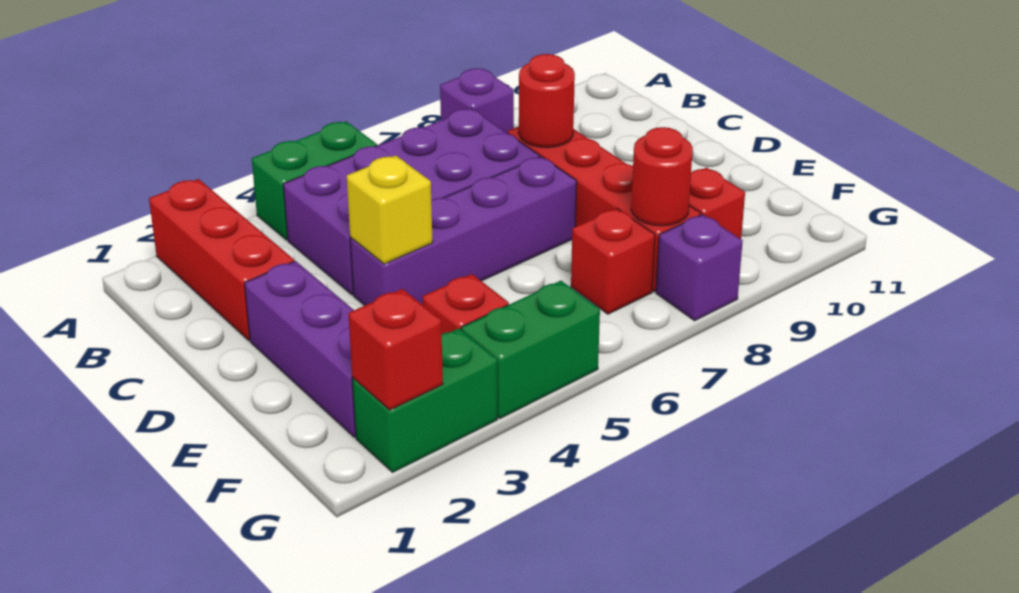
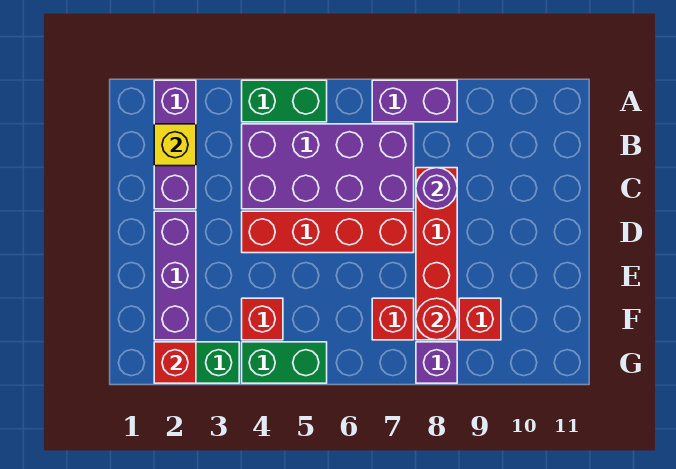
red brick A2:C2 level 1 -> purple brick A2:C2 level 1
purple brick A8 level 1 -> purple brick A7:A8 level 1
red round brick C8 level 2 -> purple round brick C8 level 2
purple brick D4:D7 level 1 -> red brick D4:D7 level 1
yellow brick D4 level 2 -> yellow brick B2 level 2

